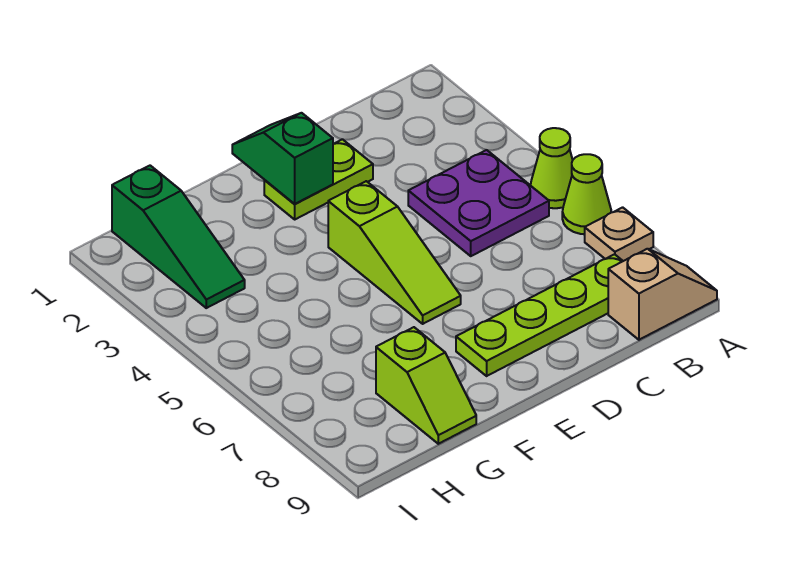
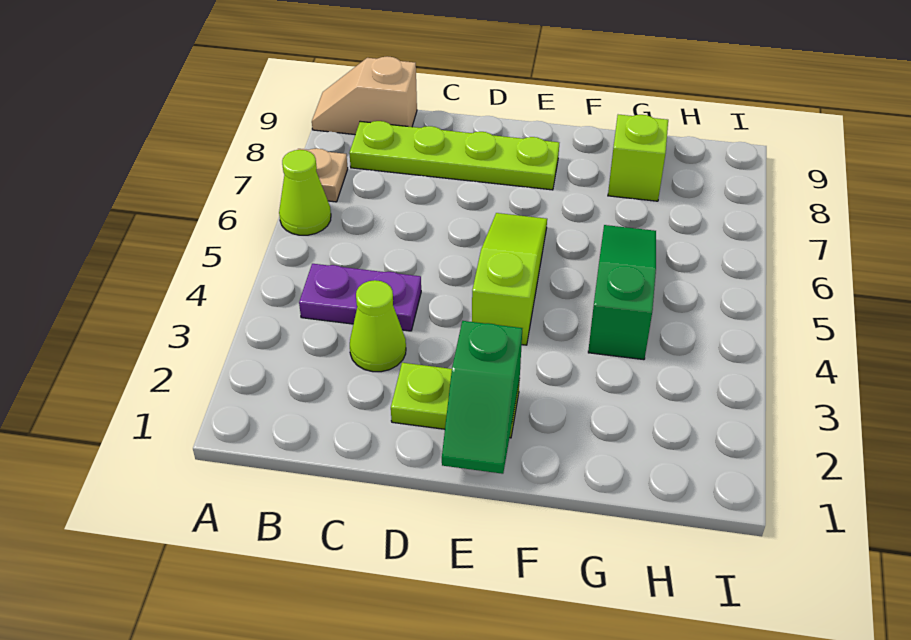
lime cone A5 level 1 -> lime cone C3 level 1
purple plate B4:C5 level 1 -> purple plate B4:C4 level 1
green slope H1:H3 level 1 top 1 -> green slope G4:G6 level 1 top 4

